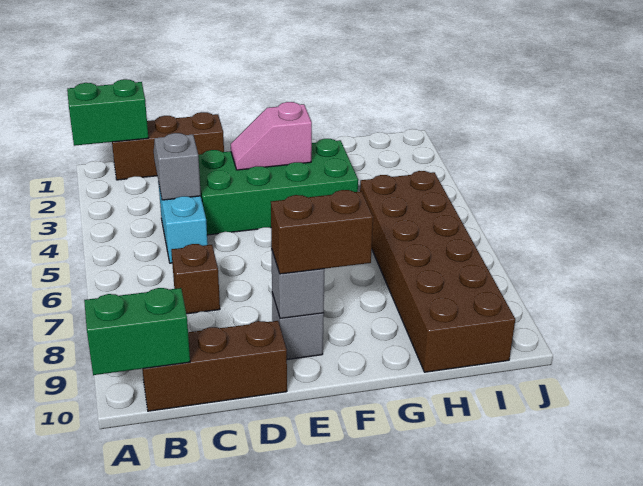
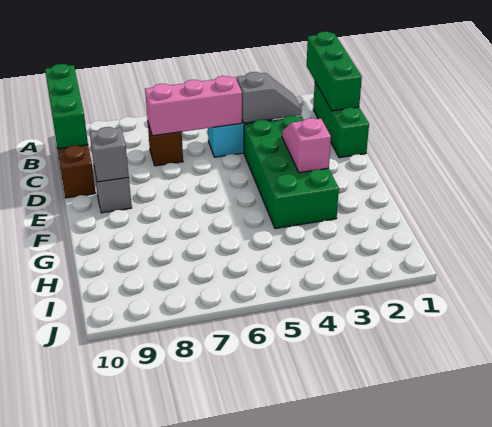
green brick A1:B1 level 2 -> green brick A1:C1 level 2
green brick A10:B10 level 2 -> green brick A10:C10 level 2
brown brick B1:D1 level 1 -> green brick B1:D1 level 1
none -> pink brick C5:C7 level 2
brown brick E9:F9 level 3 -> none
brown brick H5:I10 level 1 -> none

